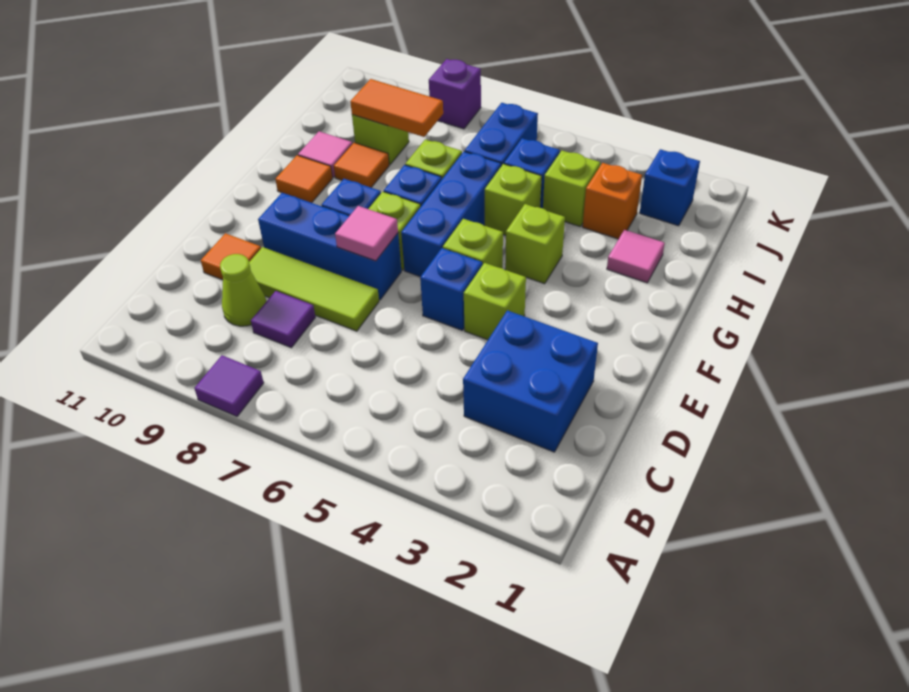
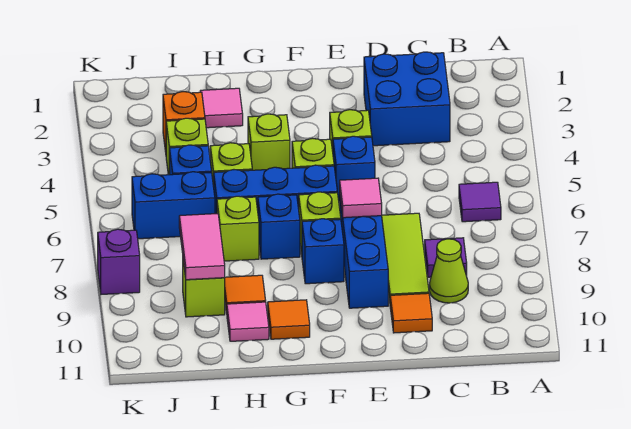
purple tile A8 level 1 -> purple tile B6 level 1
orange tile I8:I9 level 2 -> pink tile I8:I9 level 2
blue brick J2 level 1 -> none

